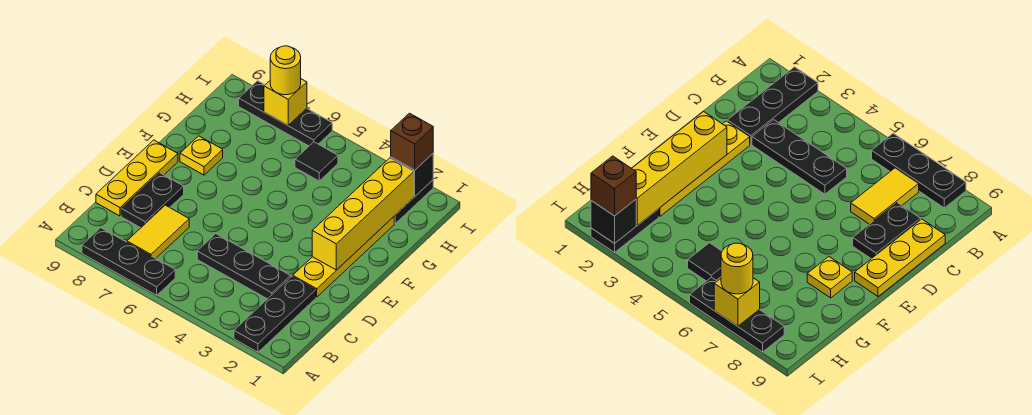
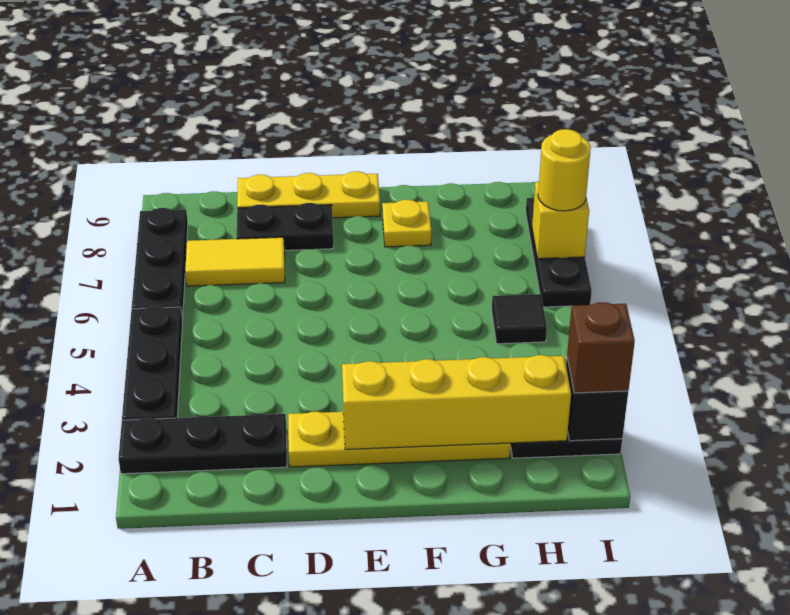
black plate C3:C5 level 1 -> black plate A3:A5 level 1

